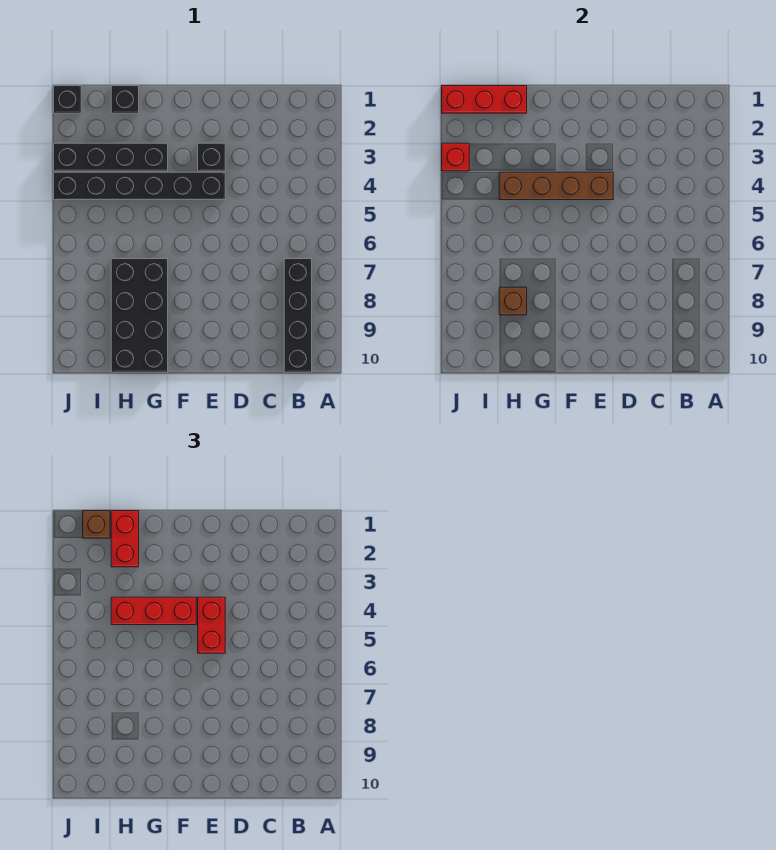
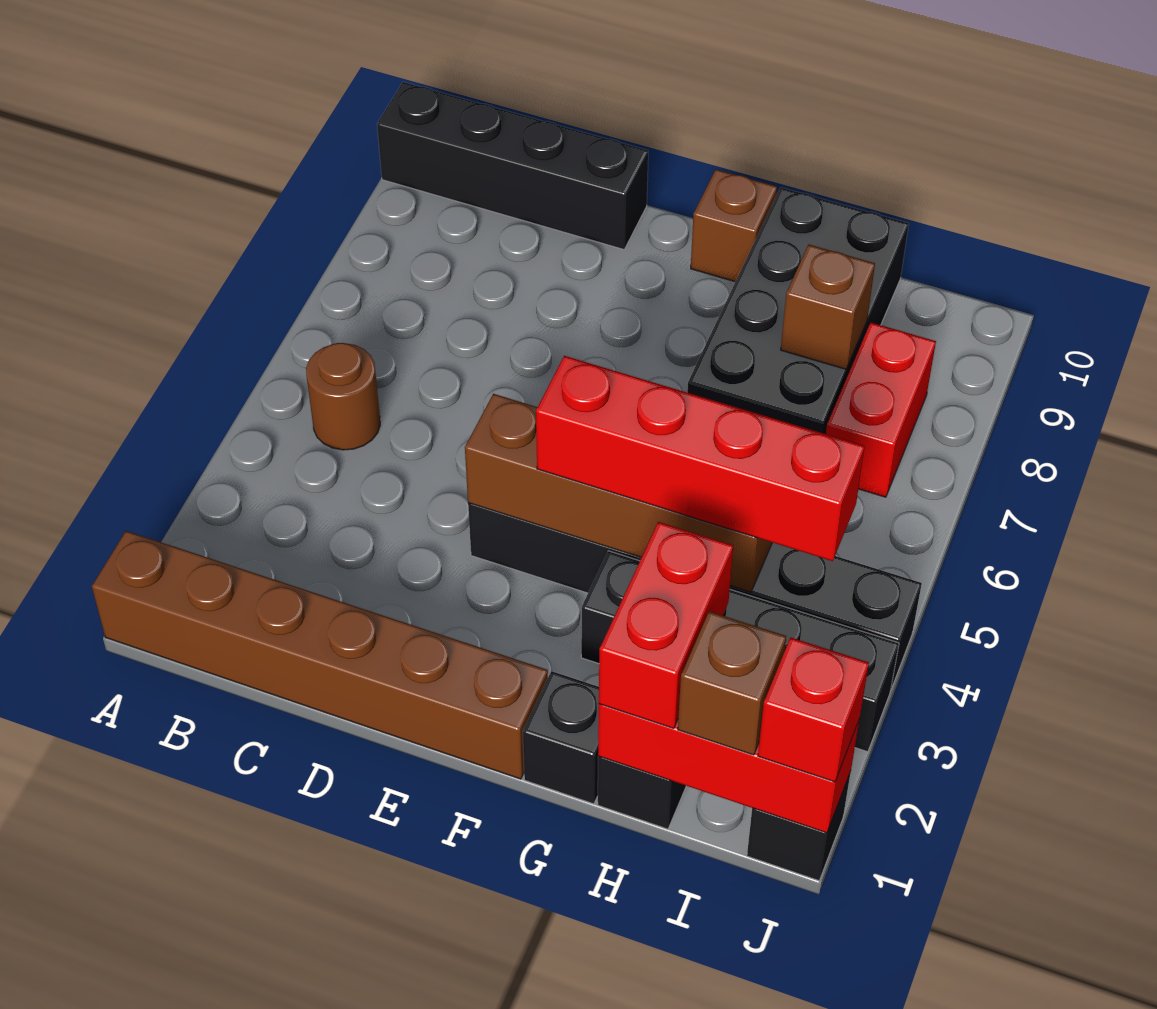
none -> brown brick A1:F1 level 1
none -> brown round brick B5 level 1
black brick B7:B10 level 1 -> black brick A10:D10 level 1
black brick E3 level 1 -> black brick G1 level 1
red brick E4:E5 level 3 -> red brick I7:I8 level 1
red brick F4:H4 level 3 -> red brick F4:I4 level 3
none -> brown brick F10 level 1
red brick J3 level 2 -> red brick J1 level 3

